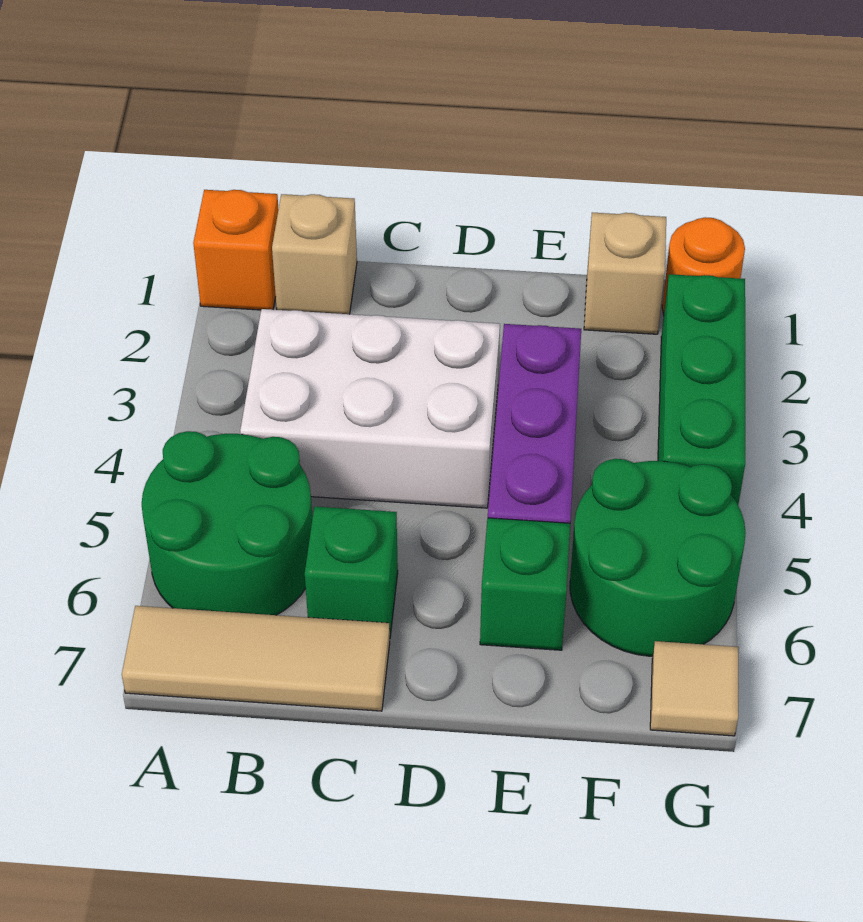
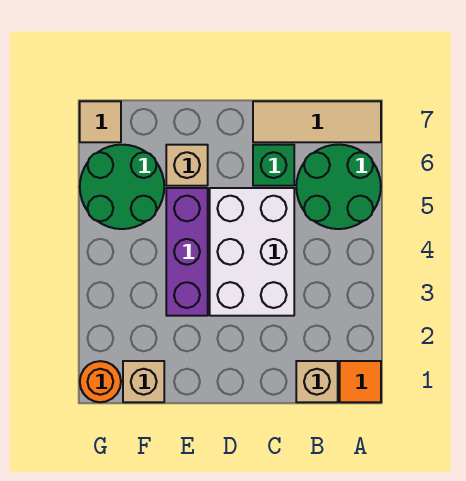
orange brick A1 level 1 -> orange tile A1 level 1
white brick B3:D4 level 1 -> white brick C3:D5 level 1
green brick E6 level 1 -> tan brick E6 level 1
green brick G2:G4 level 1 -> none

